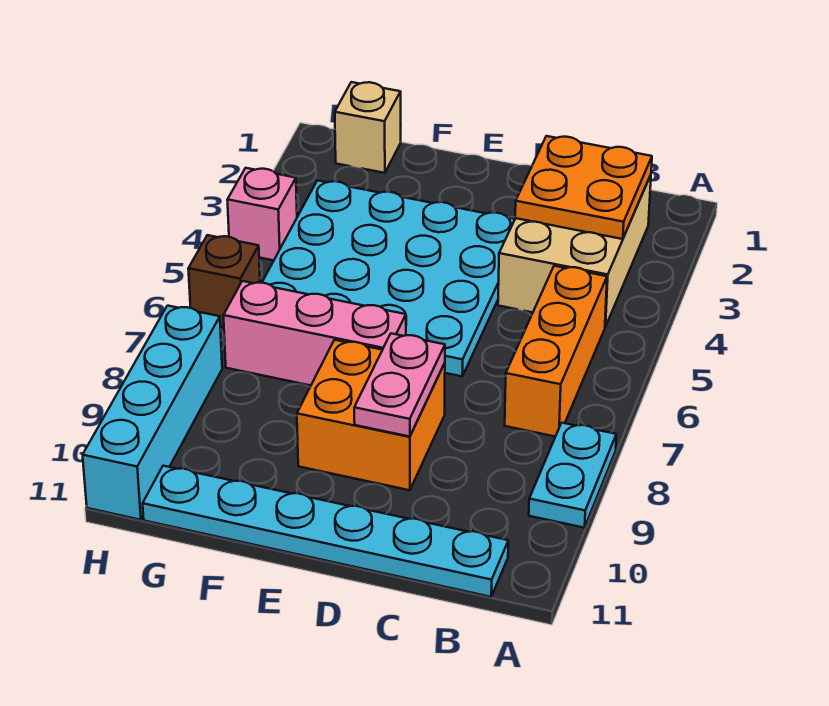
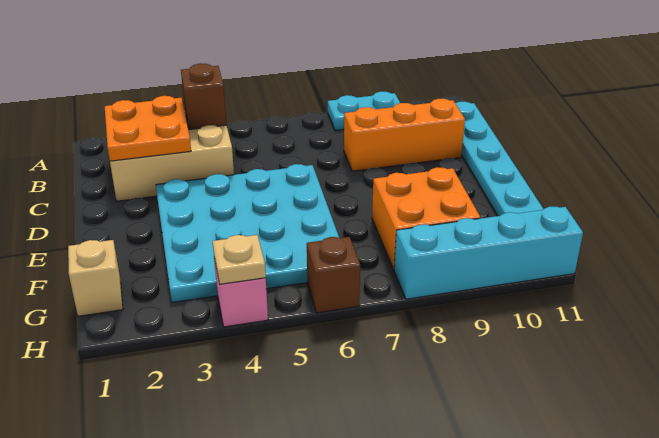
none -> brown brick B4 level 2
orange brick B5:B7 level 1 -> orange brick C8:C10 level 1
orange brick D8:E9 level 1 -> orange brick F8:G9 level 1
pink plate D8:D9 level 2 -> none
pink brick E7:G7 level 1 -> none
none -> tan plate H4 level 2

